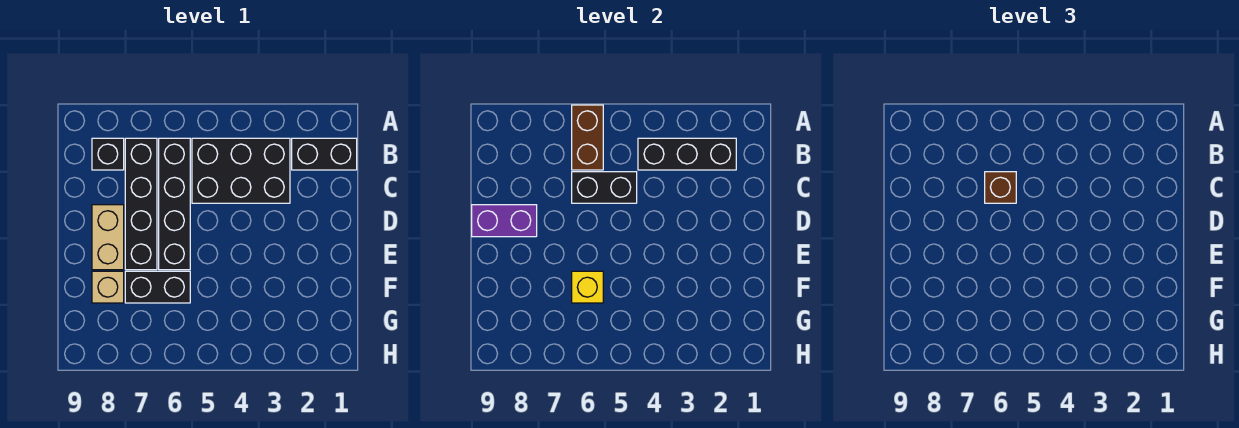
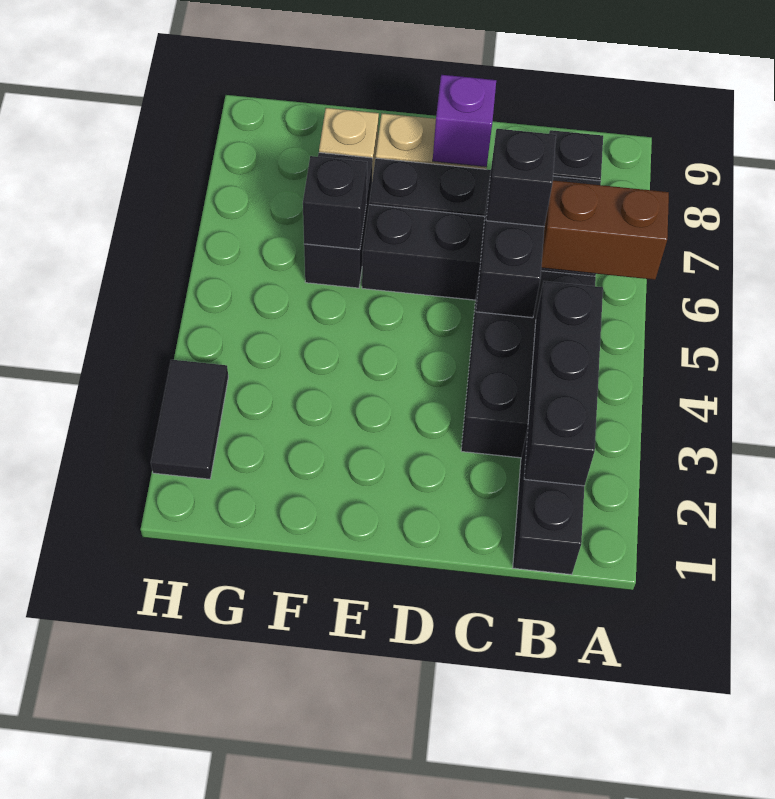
brown brick C6 level 3 -> black brick C6 level 3
purple brick D8:D9 level 2 -> purple brick D8 level 2
yellow brick F6 level 2 -> black brick F6 level 2
none -> black tile H2:H3 level 1

